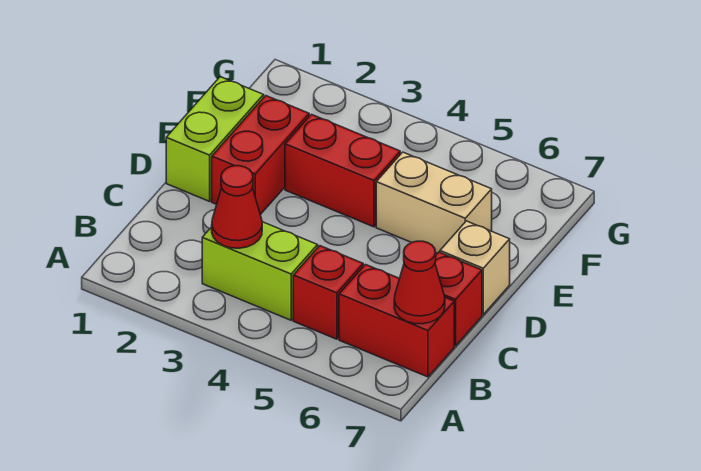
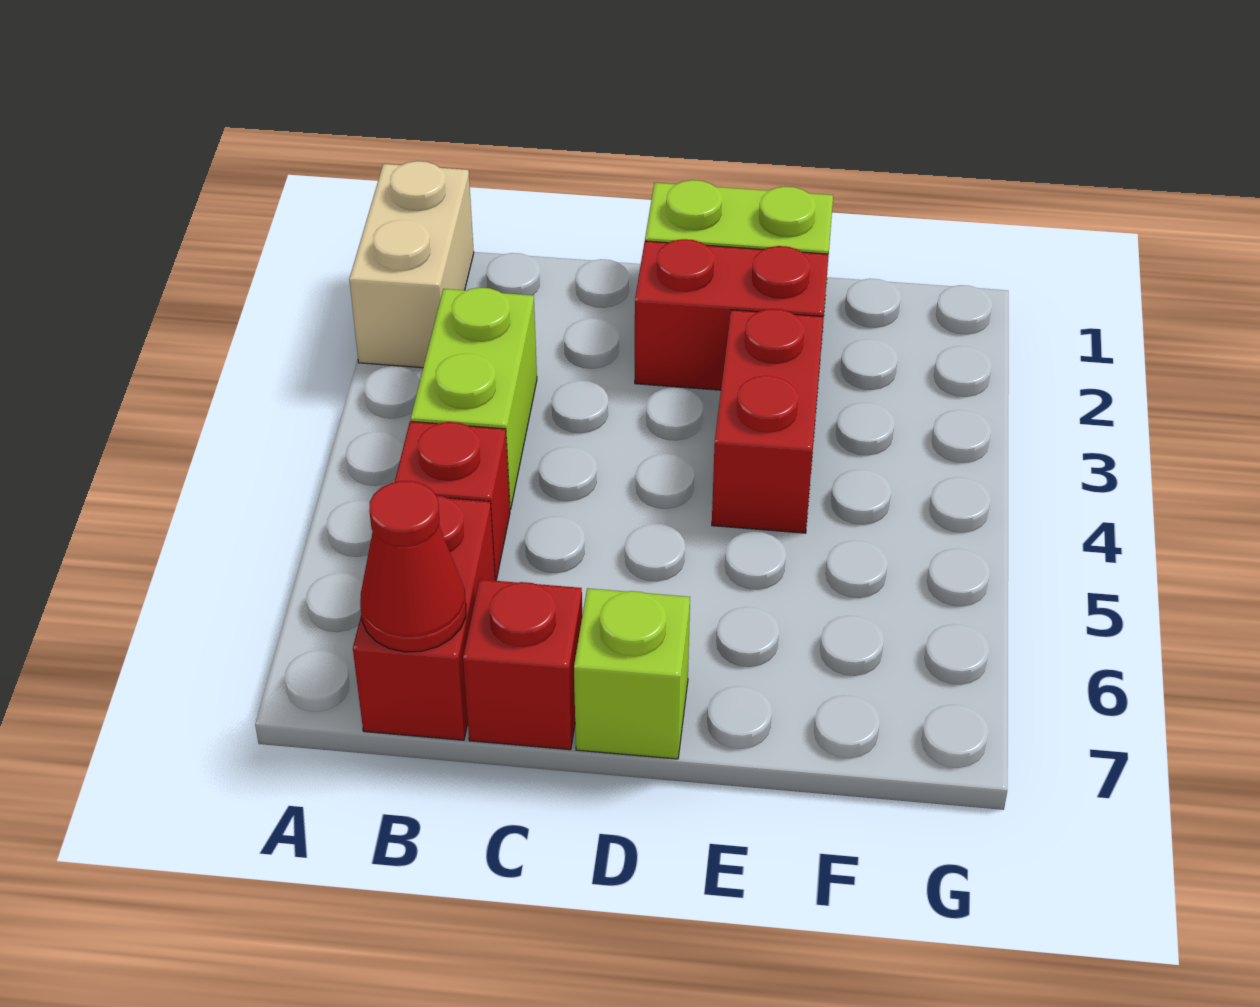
red cone B3 level 2 -> none
tan brick D7 level 1 -> lime brick D7 level 1
tan brick E5:E6 level 1 -> tan brick A1:A2 level 1

